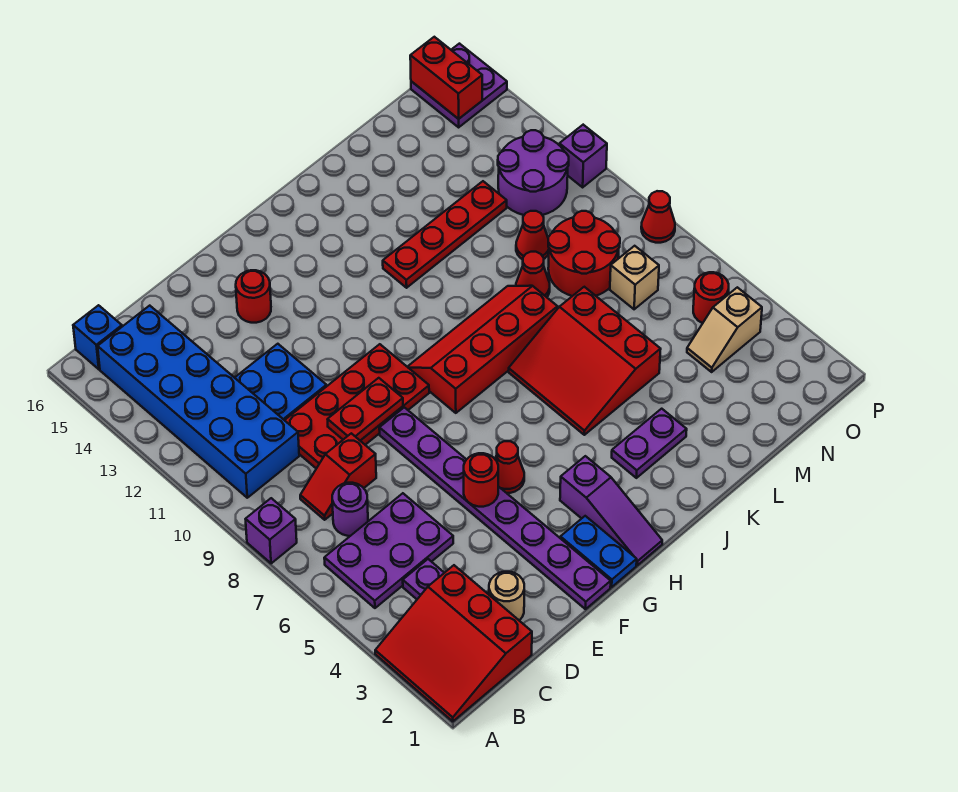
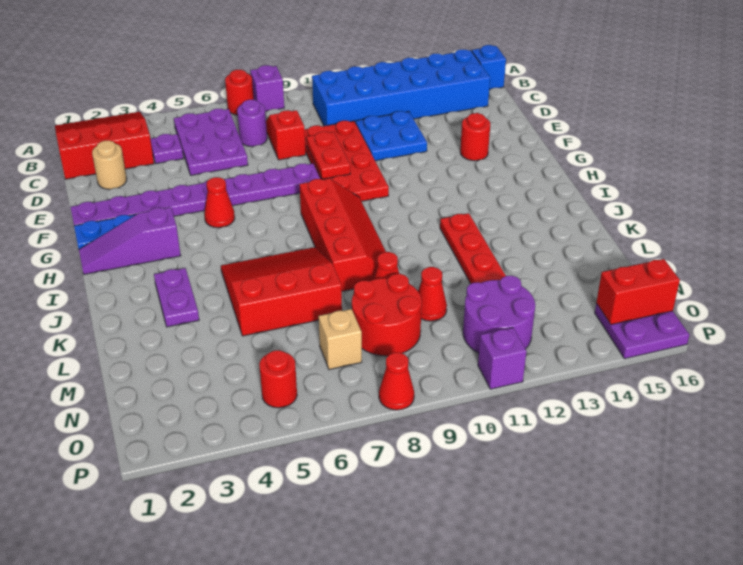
red round brick F5 level 2 -> red round brick A7 level 1
tan slope N4:O4 level 1 top O -> none

